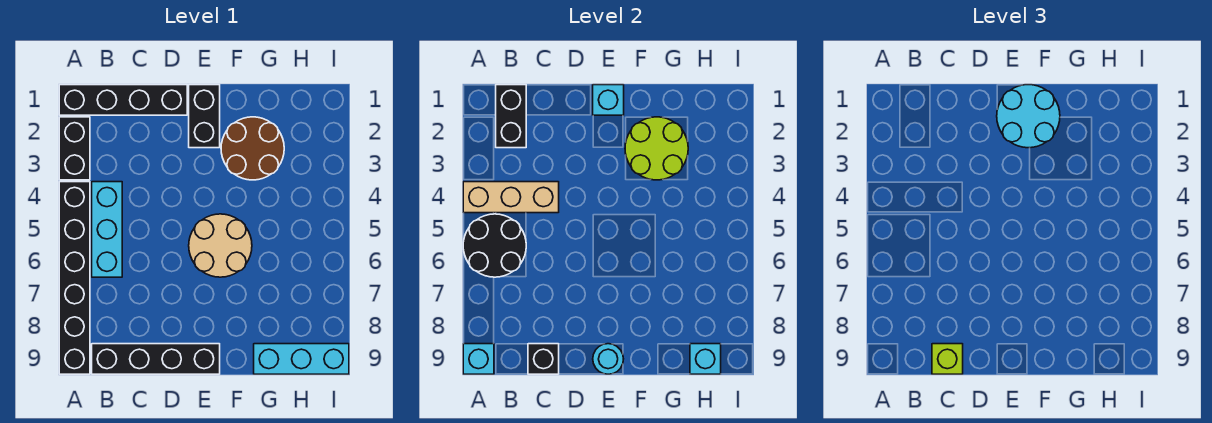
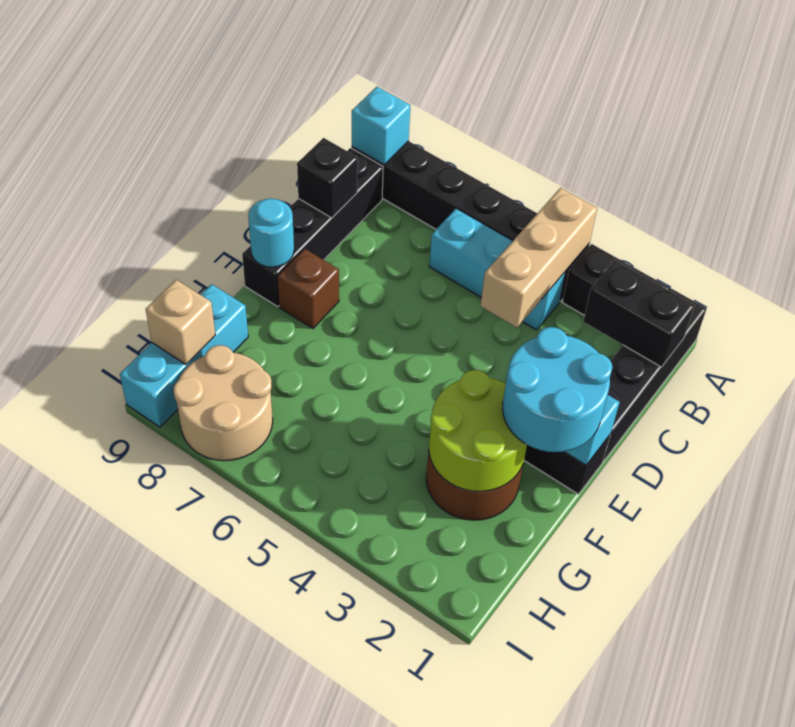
black round brick A5:B6 level 2 -> none
lime brick C9 level 3 -> none
tan round brick E5:F6 level 1 -> tan round brick H7:I8 level 1
none -> brown brick E8 level 1
cyan brick H9 level 2 -> tan brick H9 level 2

